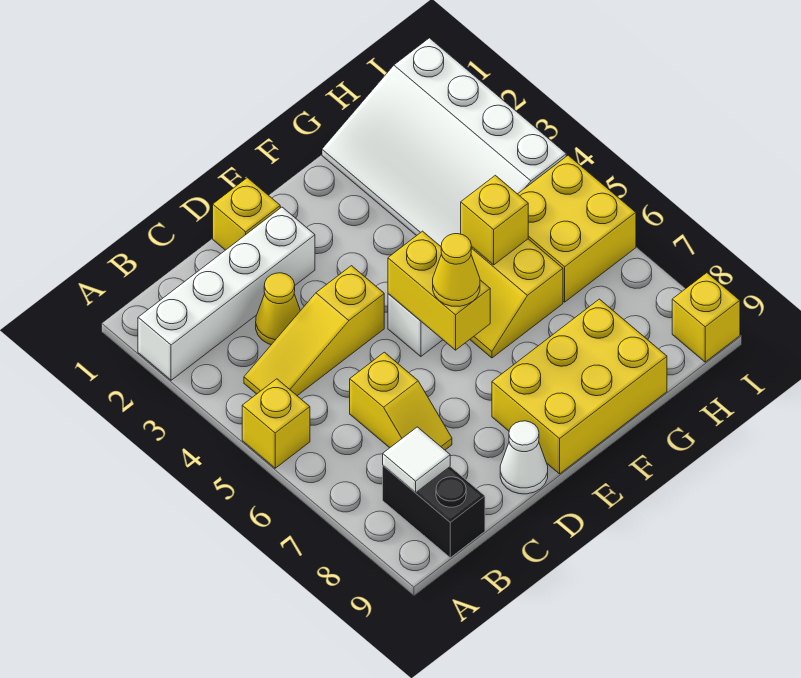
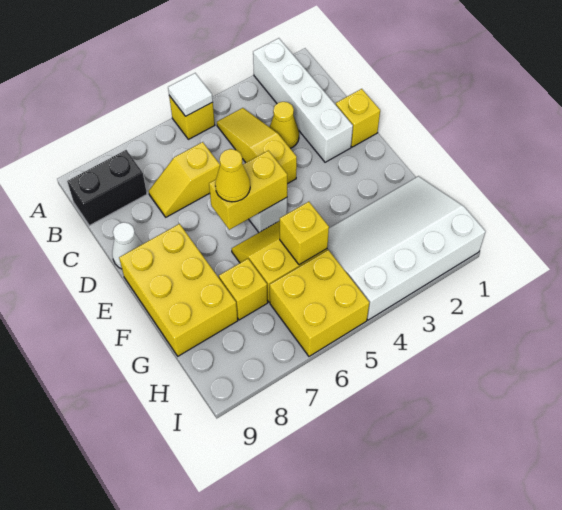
white tile B8 level 2 -> white tile A5 level 2
yellow brick I9 level 1 -> yellow brick G7 level 1

